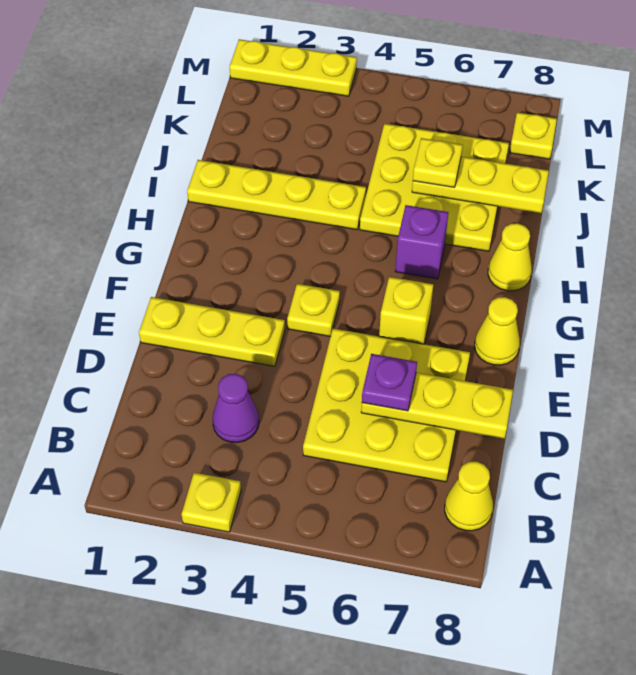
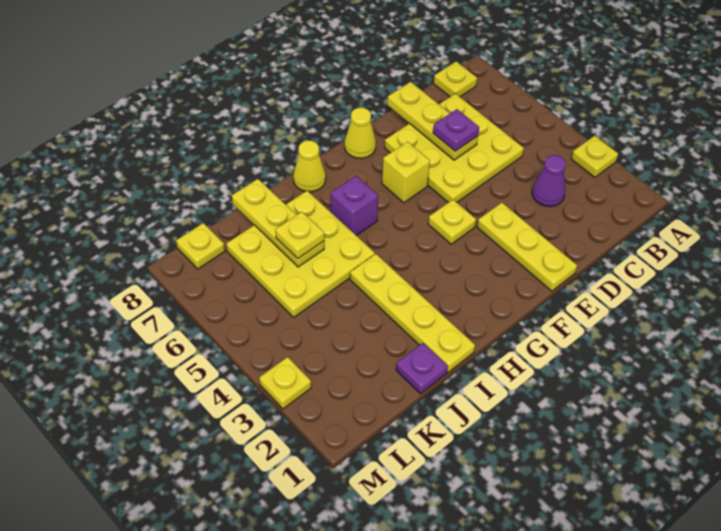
yellow cone B8 level 1 -> yellow plate B8 level 1
none -> purple plate J1 level 1
yellow plate M1:M3 level 1 -> yellow plate M3 level 1

